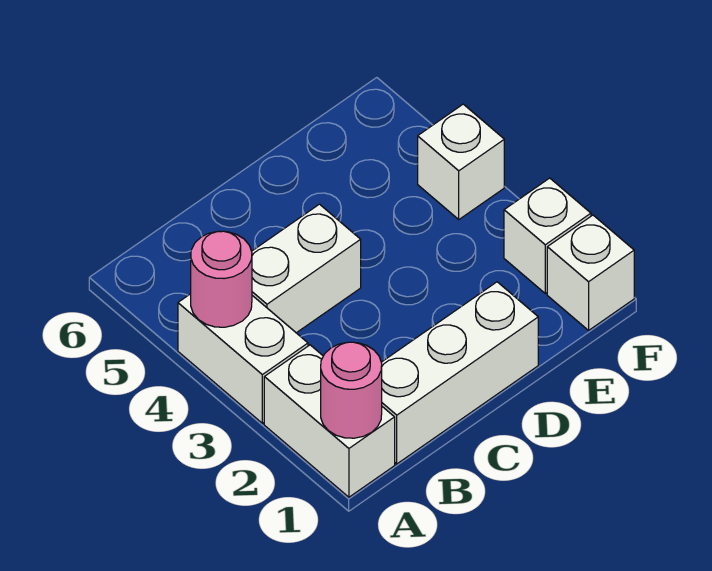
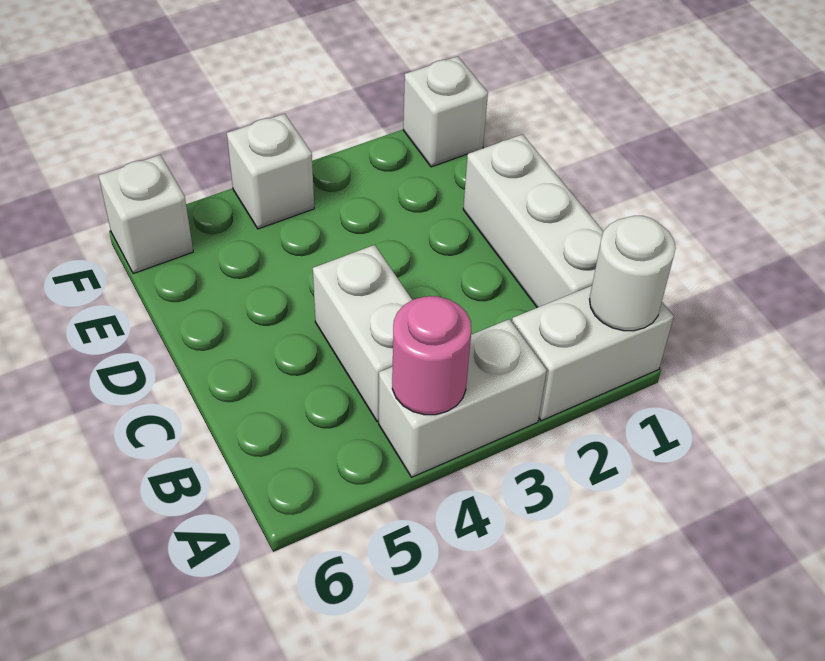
pink round brick A1 level 2 -> white round brick A1 level 2
white brick F2 level 1 -> white brick F6 level 1

